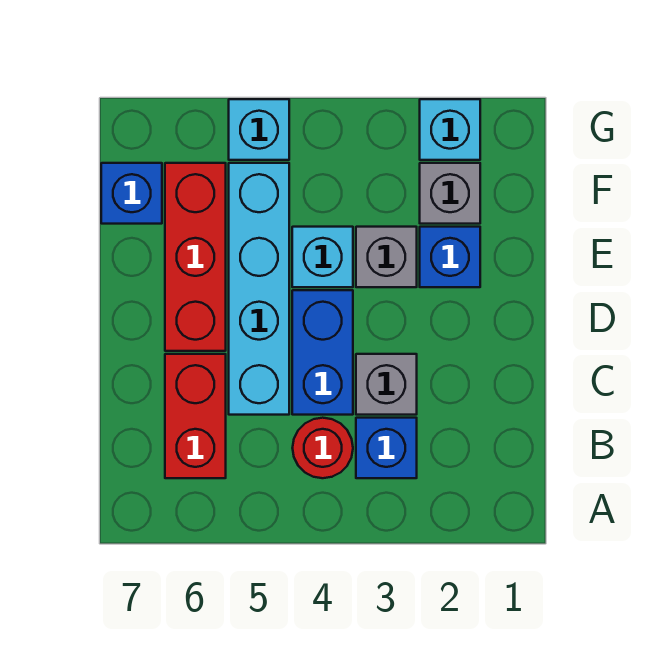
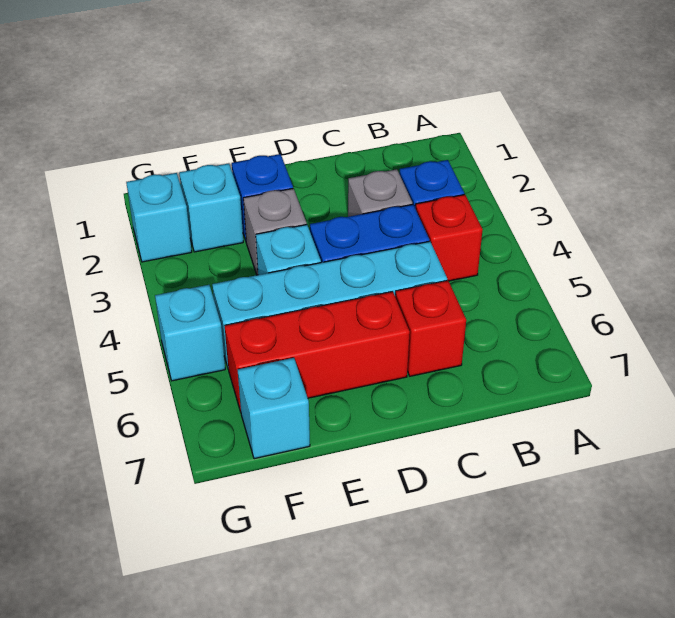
red round brick B4 level 1 -> red brick B4 level 1
red brick B6:C6 level 1 -> red brick C6 level 1
grey brick F2 level 1 -> cyan brick F2 level 1
blue brick F7 level 1 -> cyan brick F7 level 1

